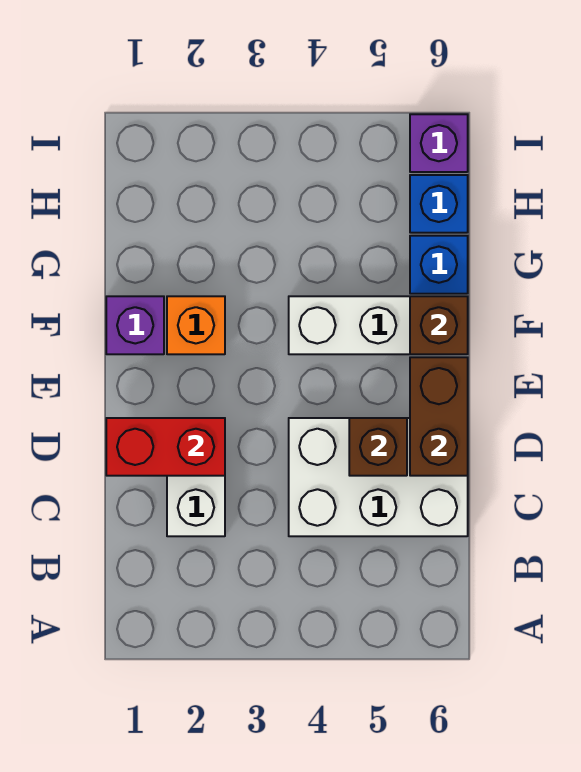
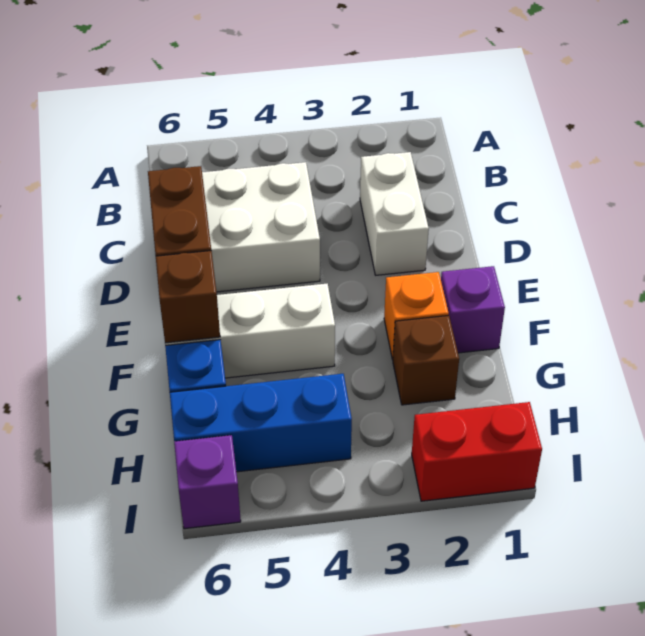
red brick D1:D2 level 2 -> red brick I1:I2 level 1
brown brick D5 level 2 -> brown brick G2 level 1
blue brick H6 level 1 -> blue brick H4:H6 level 1

